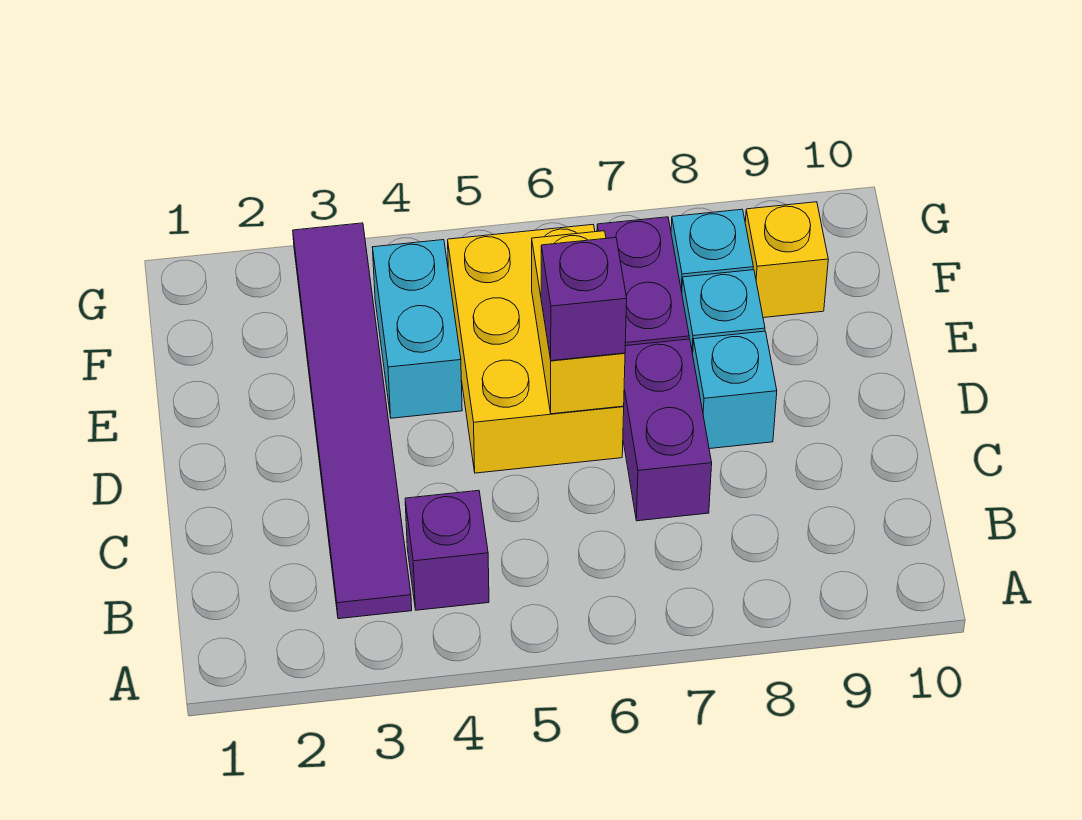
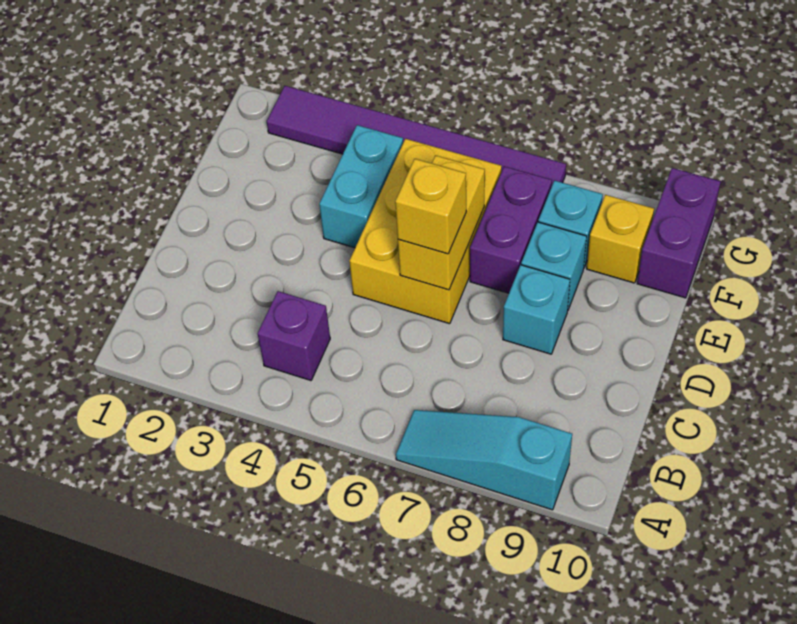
none -> cyan slope A7:A9 level 1 top 9
purple tile B3:G3 level 1 -> purple tile G2:G7 level 1
purple brick C7:D7 level 1 -> purple brick F10:G10 level 1
purple brick D6 level 3 -> yellow brick D6 level 3

